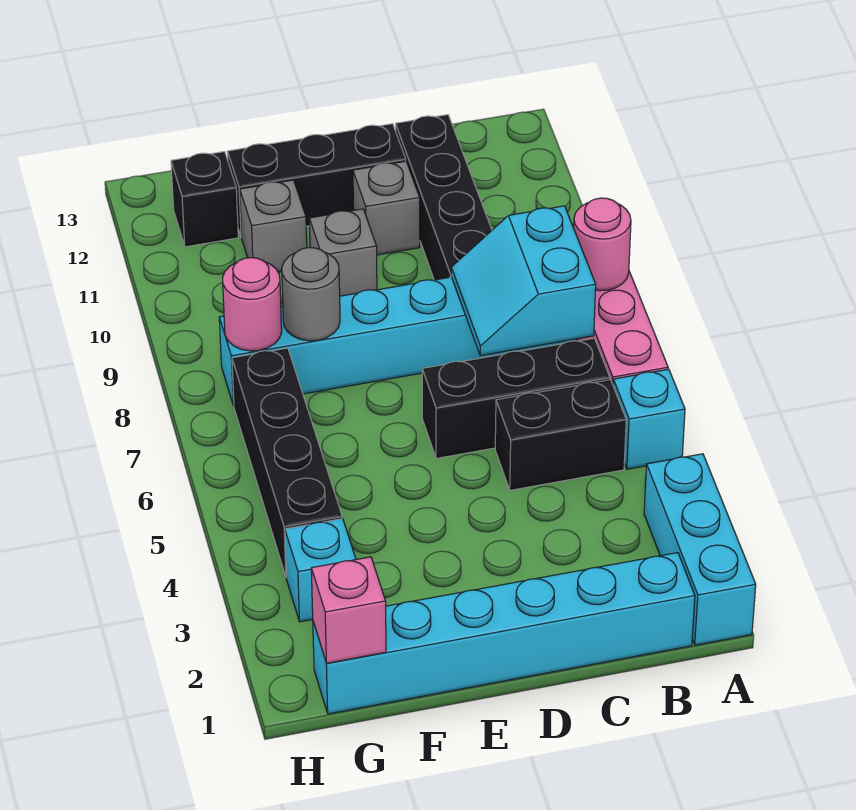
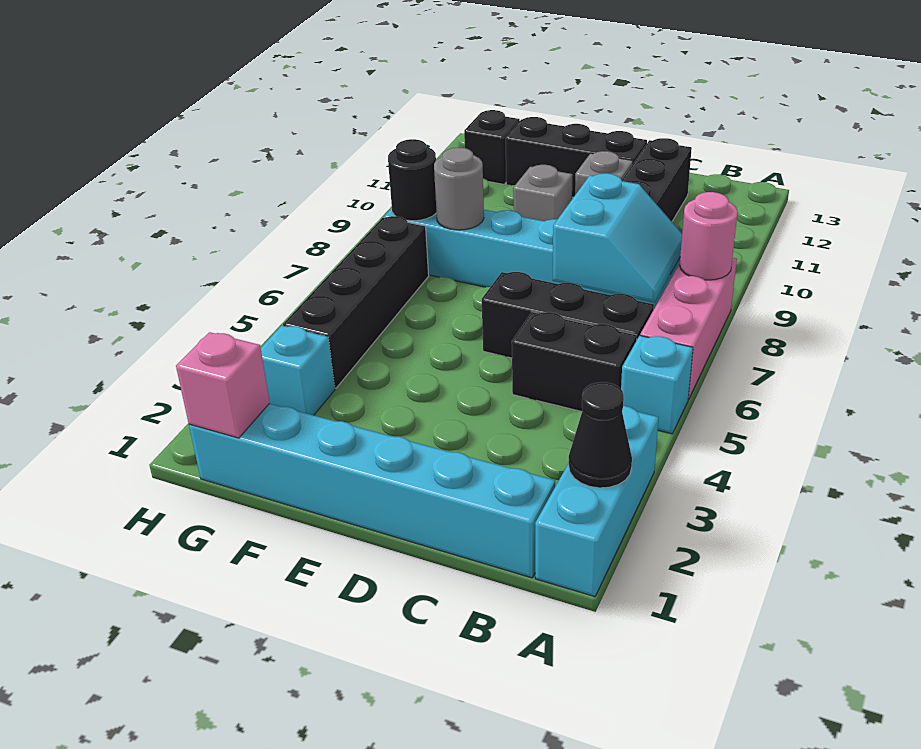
none -> black cone A2 level 2
cyan slope B7:C8 level 2 top B -> cyan slope B7:C8 level 2 top C
grey brick F11 level 1 -> none
pink round brick G8 level 2 -> black round brick G8 level 2

